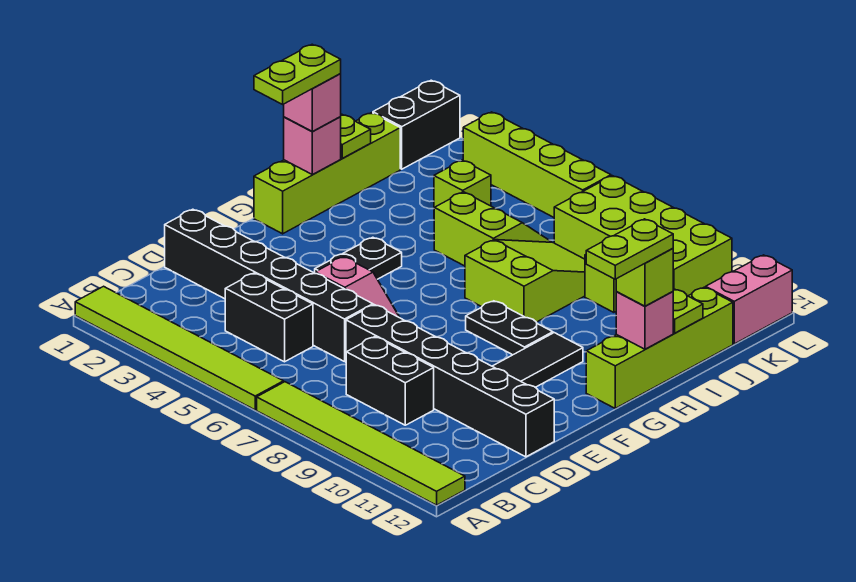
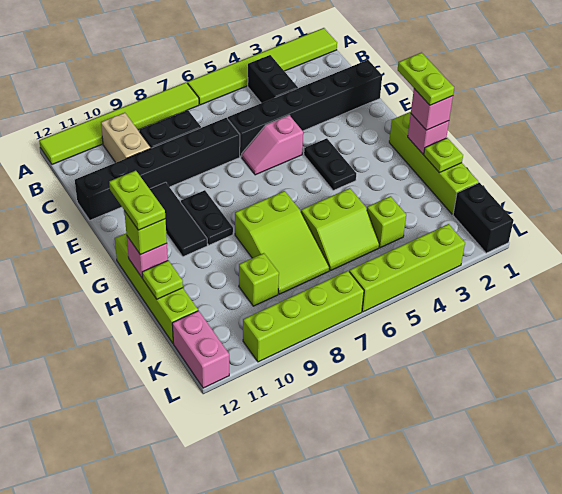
none -> tan brick B10:C10 level 1
black brick C4:C5 level 1 -> black brick B4:C4 level 1
black plate G8:G9 level 1 -> black plate F9:G9 level 1
lime brick K7:L10 level 1 -> lime brick L7:L10 level 1

